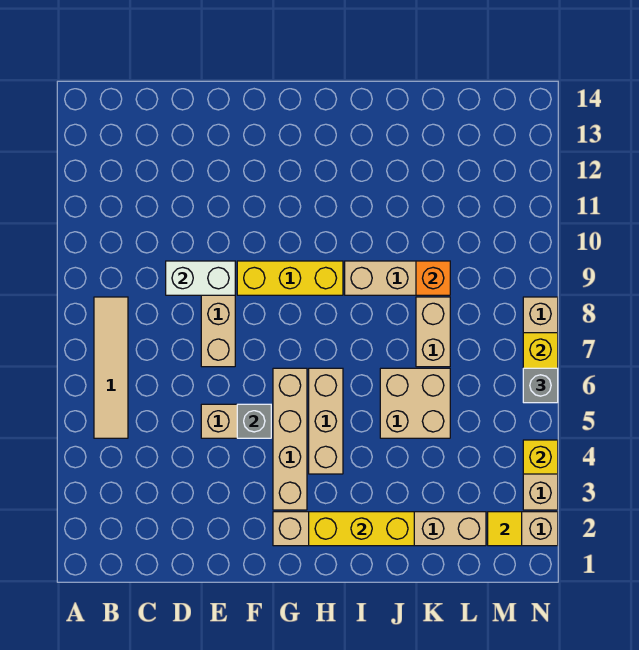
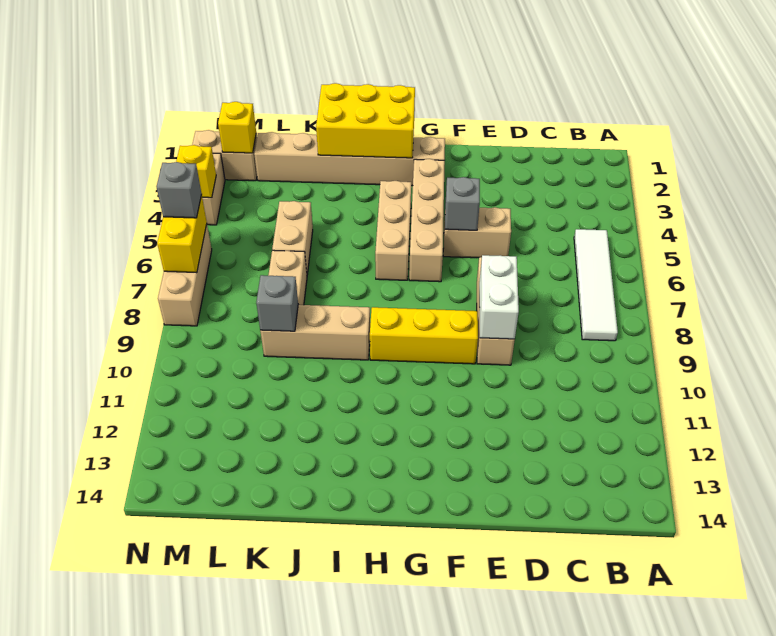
tan tile B5:B8 level 1 -> white tile B5:B8 level 1
white brick D9:E9 level 2 -> white brick E8:E9 level 2
yellow brick H2:J2 level 2 -> yellow brick H1:J2 level 2
tan brick J5:K6 level 1 -> tan brick K5:K6 level 1
orange brick K9 level 2 -> grey brick K9 level 2
yellow tile M2 level 2 -> yellow brick M2 level 2

